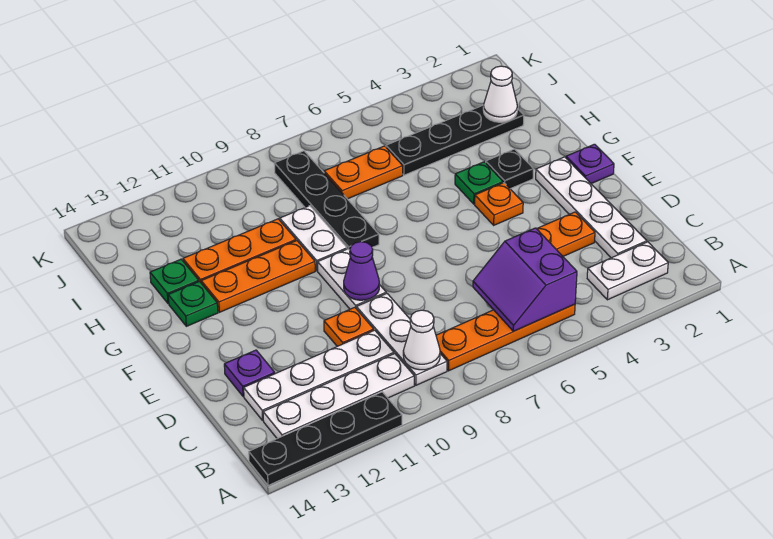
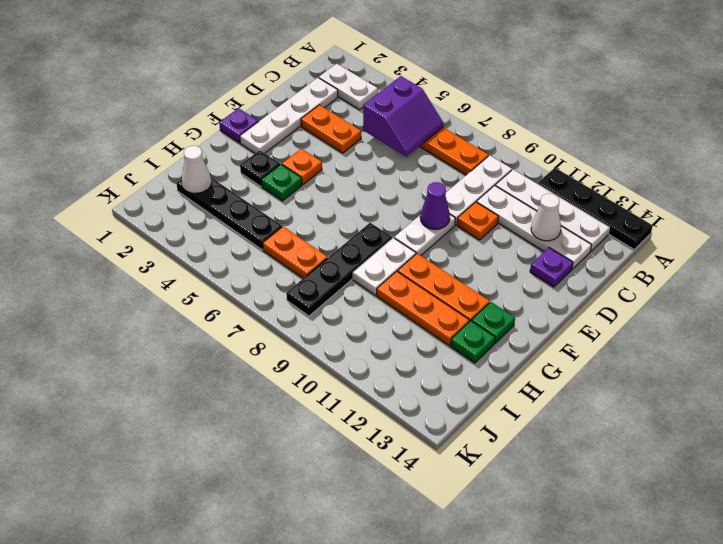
white cone B9 level 2 -> white cone C12 level 2

